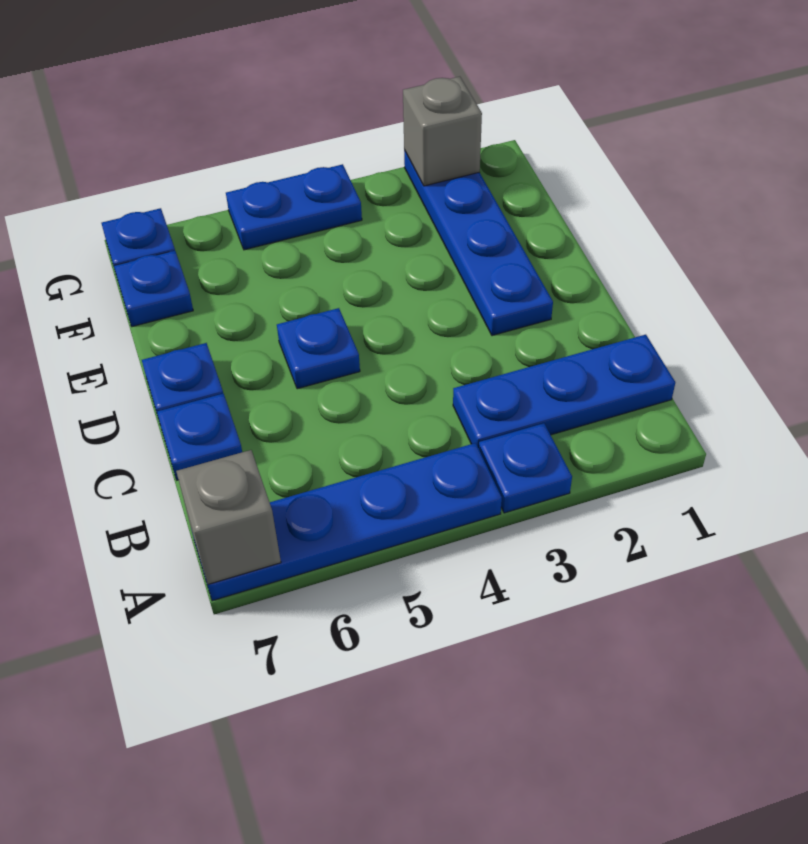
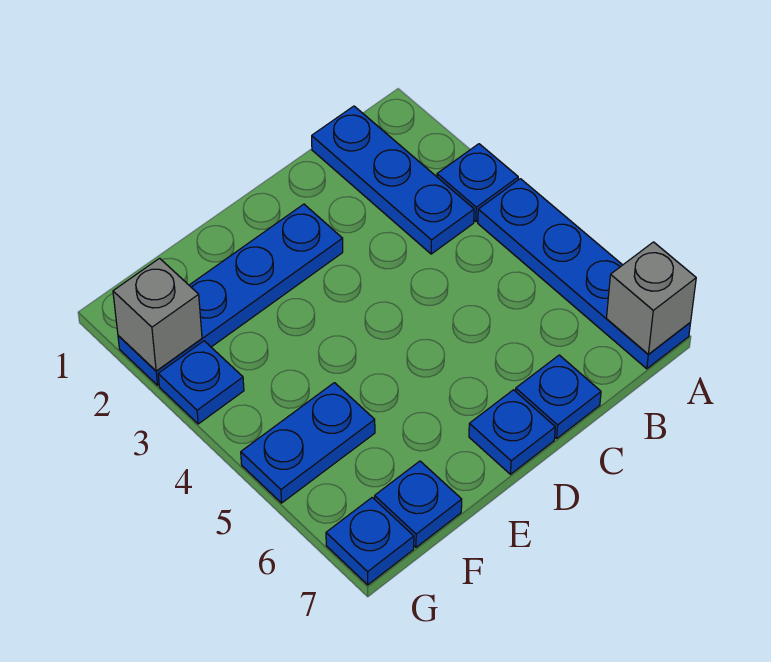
blue plate D5 level 1 -> blue plate G3 level 1
blue plate G4:G5 level 1 -> blue plate F5:G5 level 1

